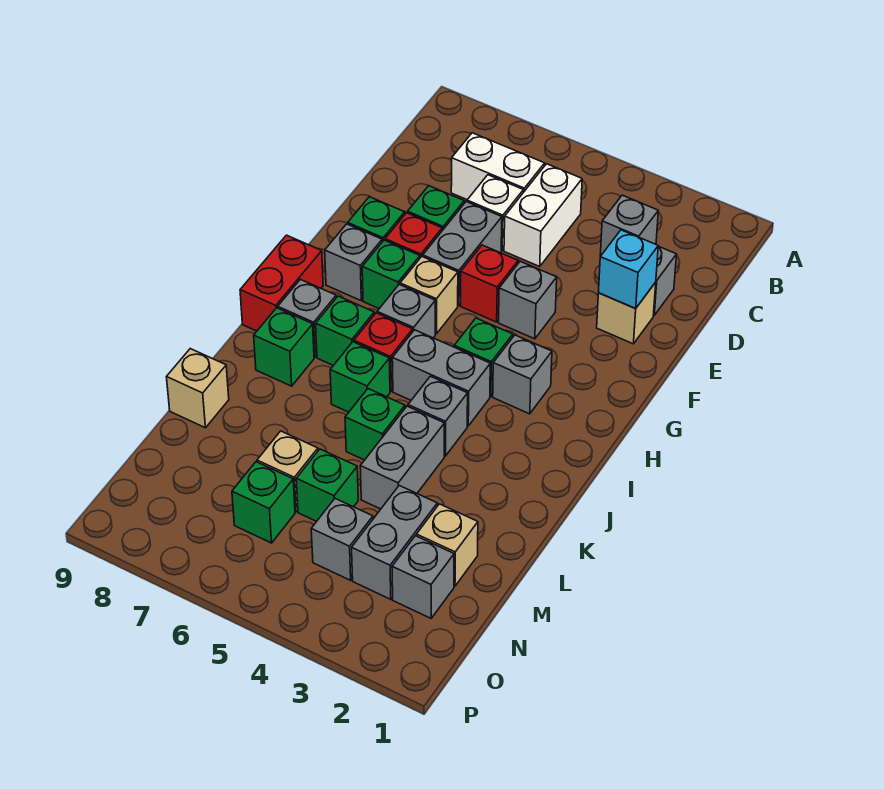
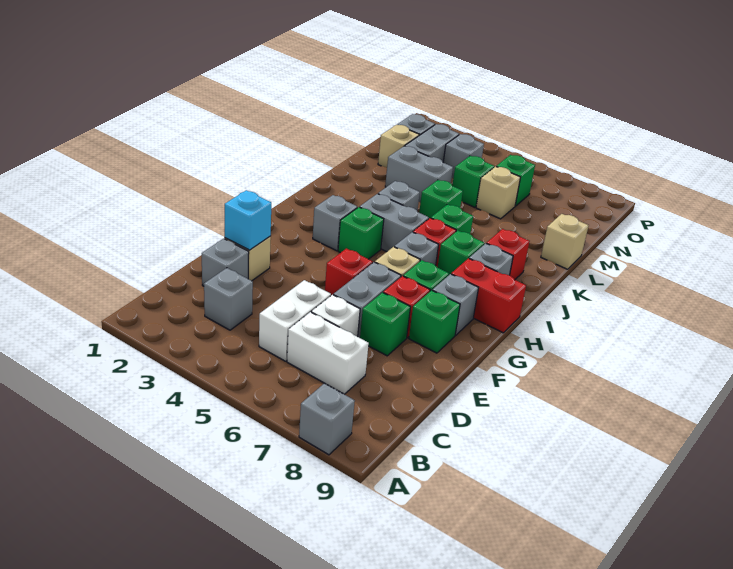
grey brick F4 level 1 -> grey brick A8 level 1
red brick H9:I9 level 1 -> red brick H8:H9 level 1
green brick J8 level 1 -> red brick J8 level 1
grey brick K4:L4 level 1 -> grey brick L3:L4 level 1

